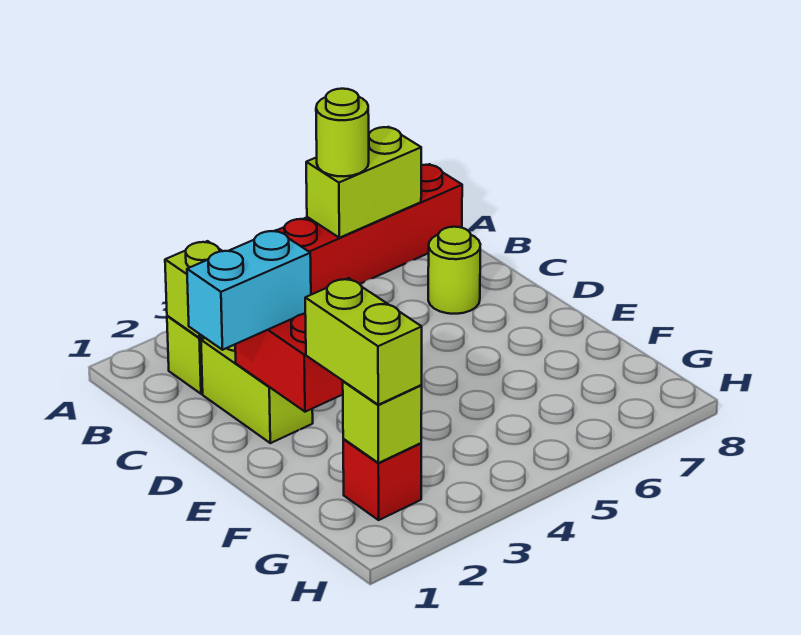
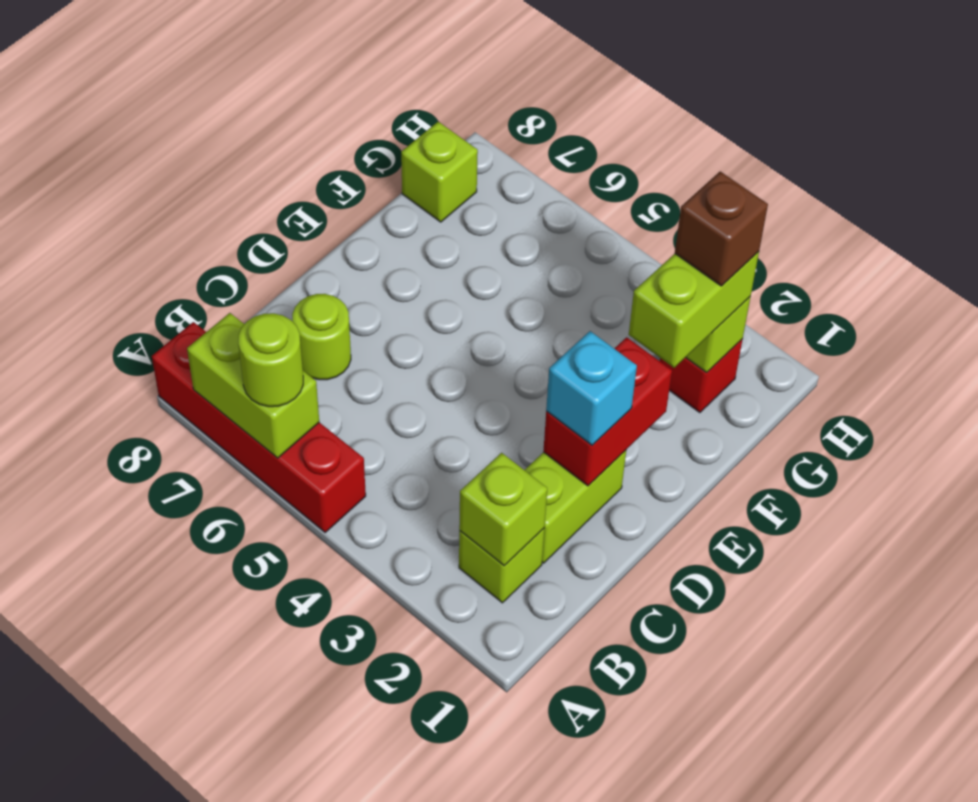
cyan brick D1:D2 level 3 -> cyan brick D2 level 3
none -> brown brick G2 level 4
none -> lime brick G8 level 1

